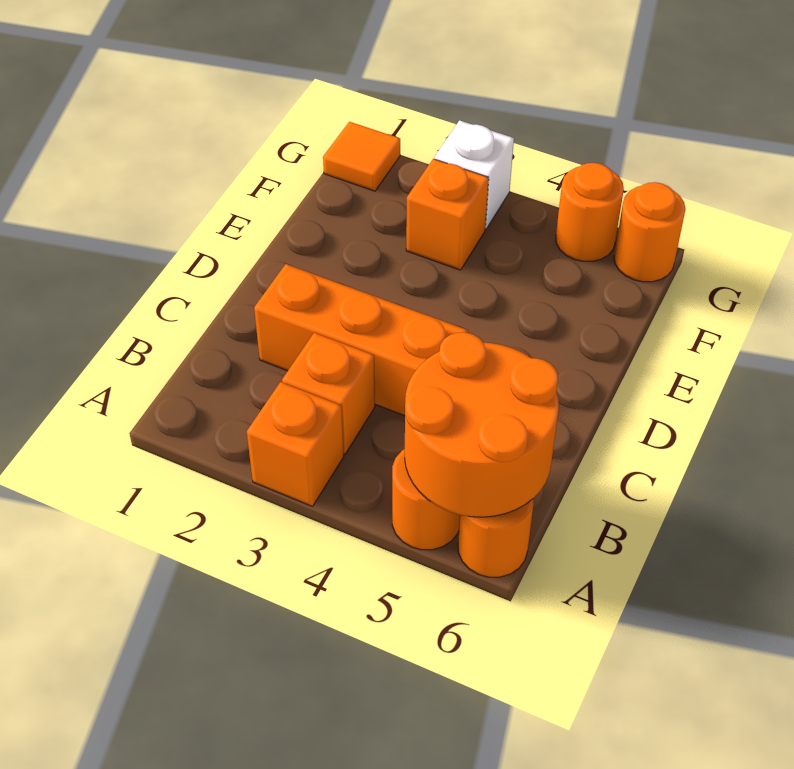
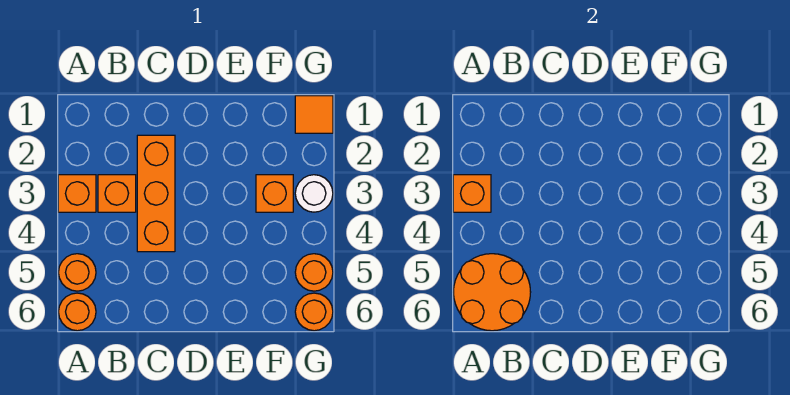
none -> orange brick A3 level 2
white brick G3 level 1 -> white round brick G3 level 1

